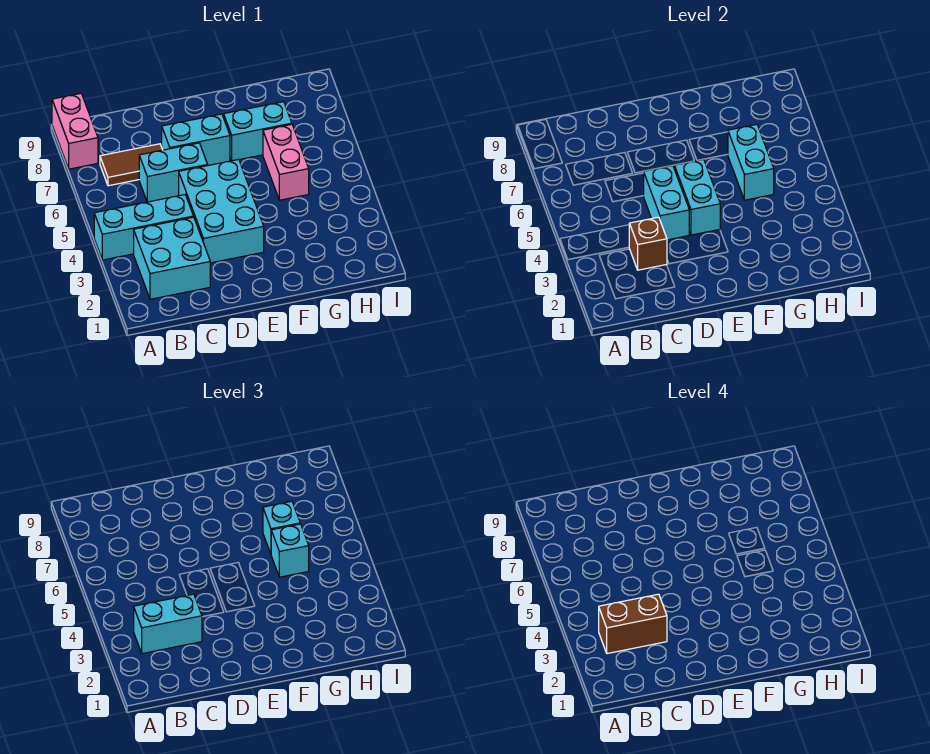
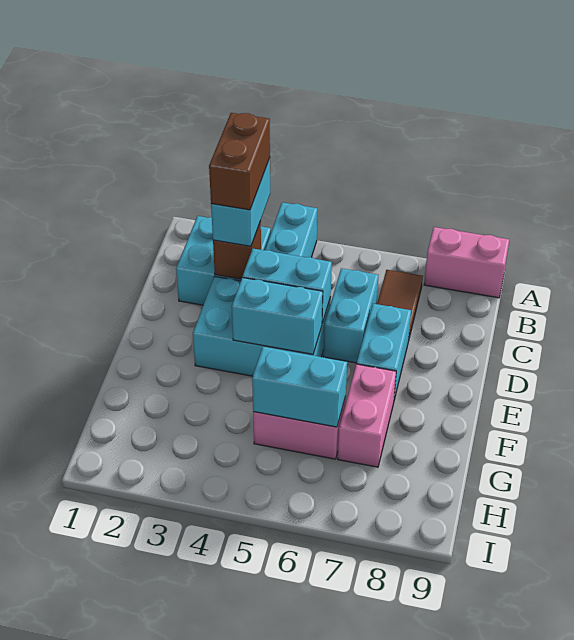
cyan brick F7:G7 level 1 -> pink brick F7:G7 level 1
cyan brick G5 level 3 -> none
cyan brick G6 level 3 -> none

